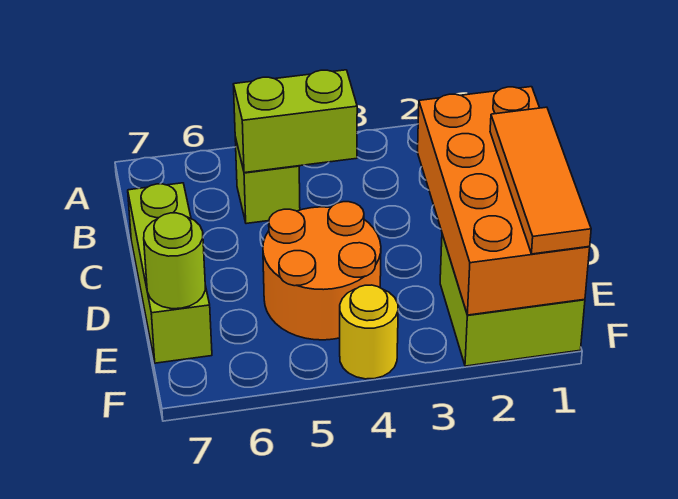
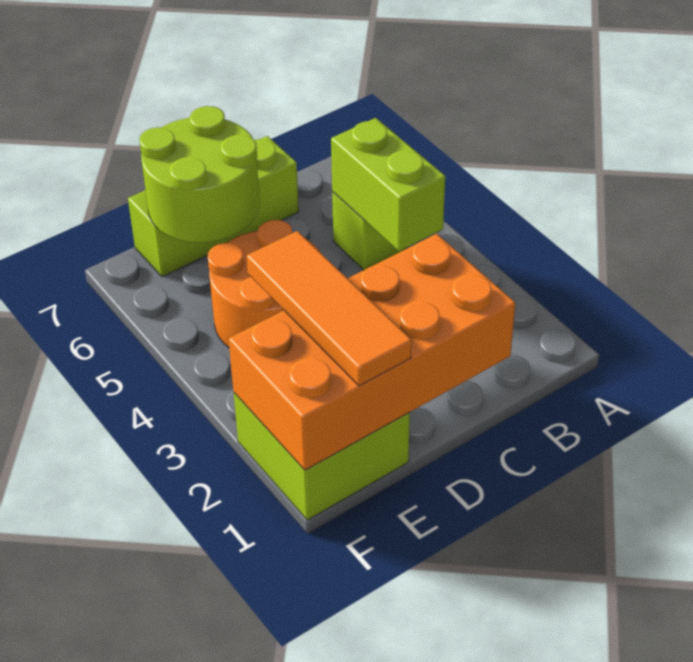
orange tile D1:F1 level 3 -> orange tile E1:E3 level 3
lime round brick E7 level 2 -> lime round brick D6:E7 level 2
yellow round brick F4 level 1 -> none

